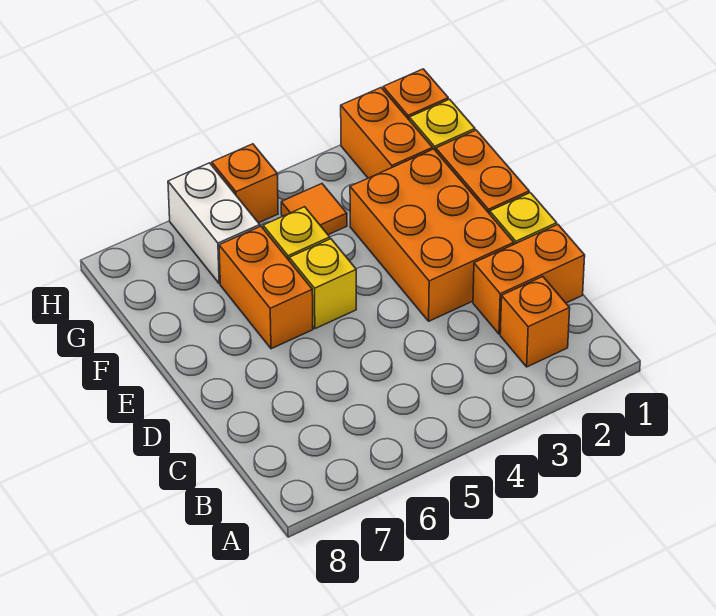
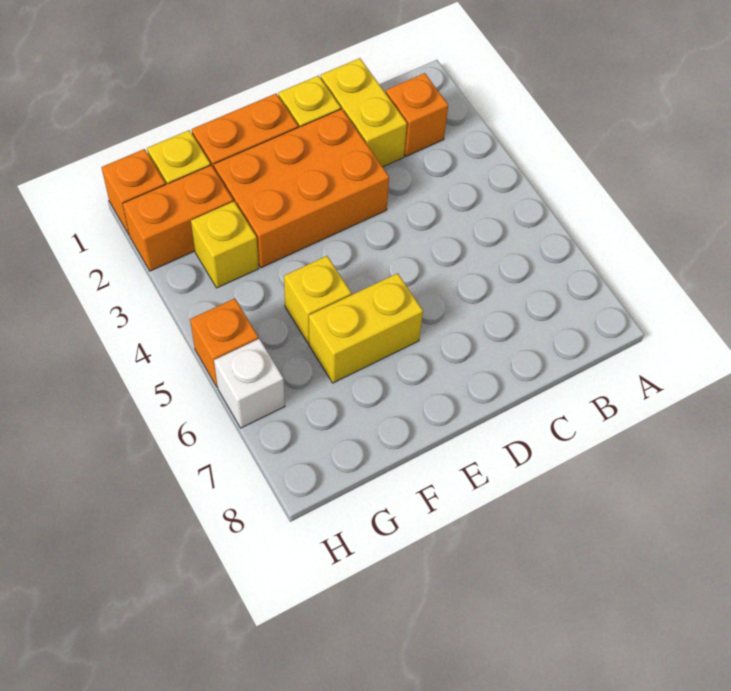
orange brick C1:C2 level 1 -> yellow brick C1:C2 level 1
yellow brick E5 level 1 -> yellow brick G3 level 1
orange brick E6:F6 level 1 -> yellow brick E6:F6 level 1
orange tile G4 level 1 -> none
white brick G6:H6 level 1 -> white brick H6 level 1

